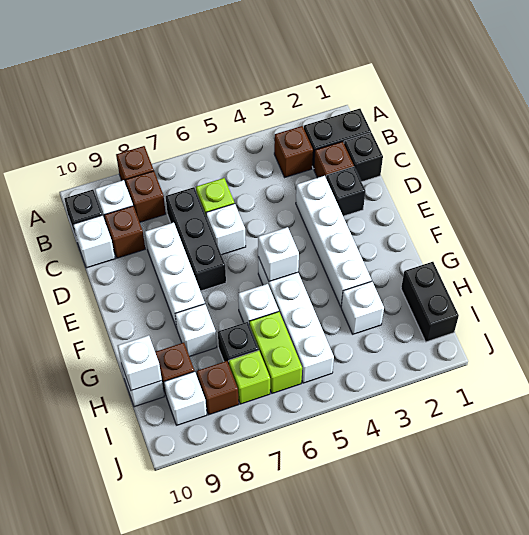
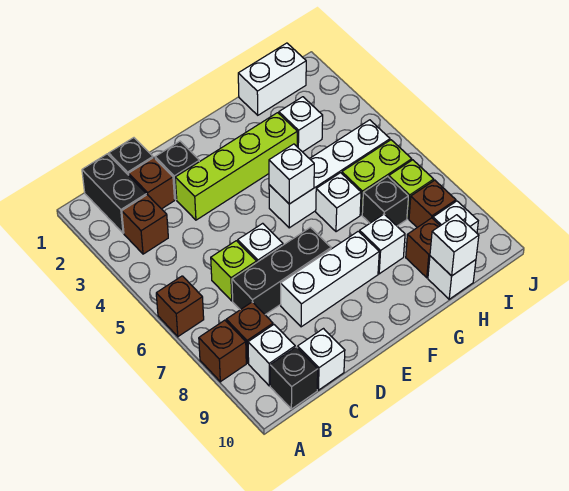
brown brick C9 level 1 -> brown brick A6 level 1
white brick D3:G3 level 1 -> lime brick D3:G3 level 1
black brick H1:I1 level 1 -> white brick H1:I1 level 1

